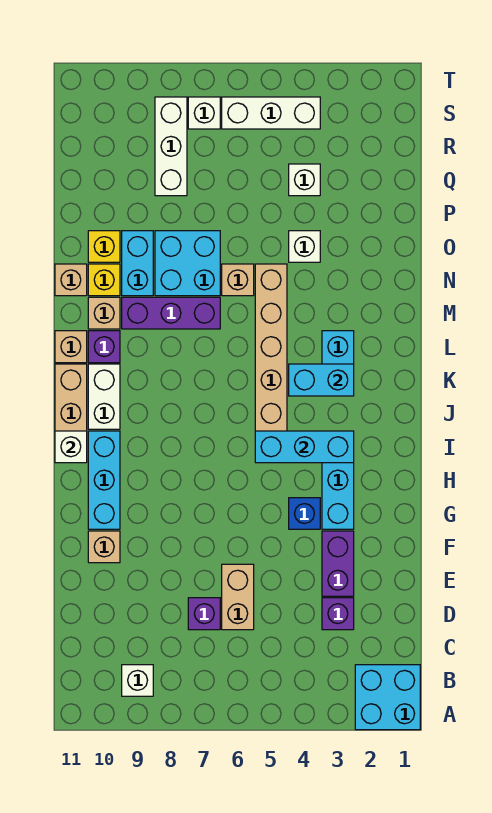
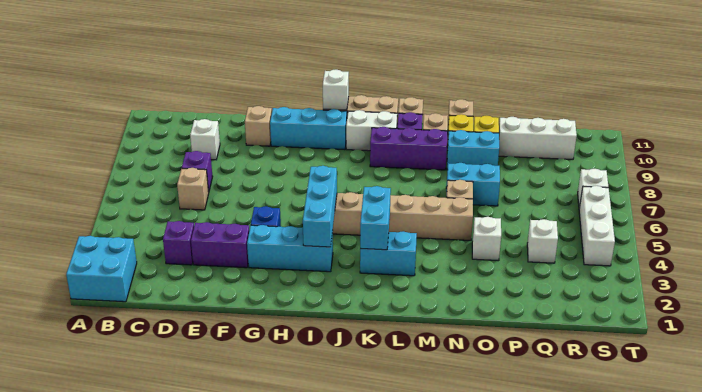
white brick B9 level 1 -> white brick D9 level 1
tan brick D6:E6 level 1 -> tan brick D6 level 1
purple brick M7:M9 level 1 -> purple brick K9:M9 level 1
cyan brick N7:O8 level 1 -> cyan brick N7:O7 level 1
white brick Q8:S8 level 1 -> white brick P10:R10 level 1

